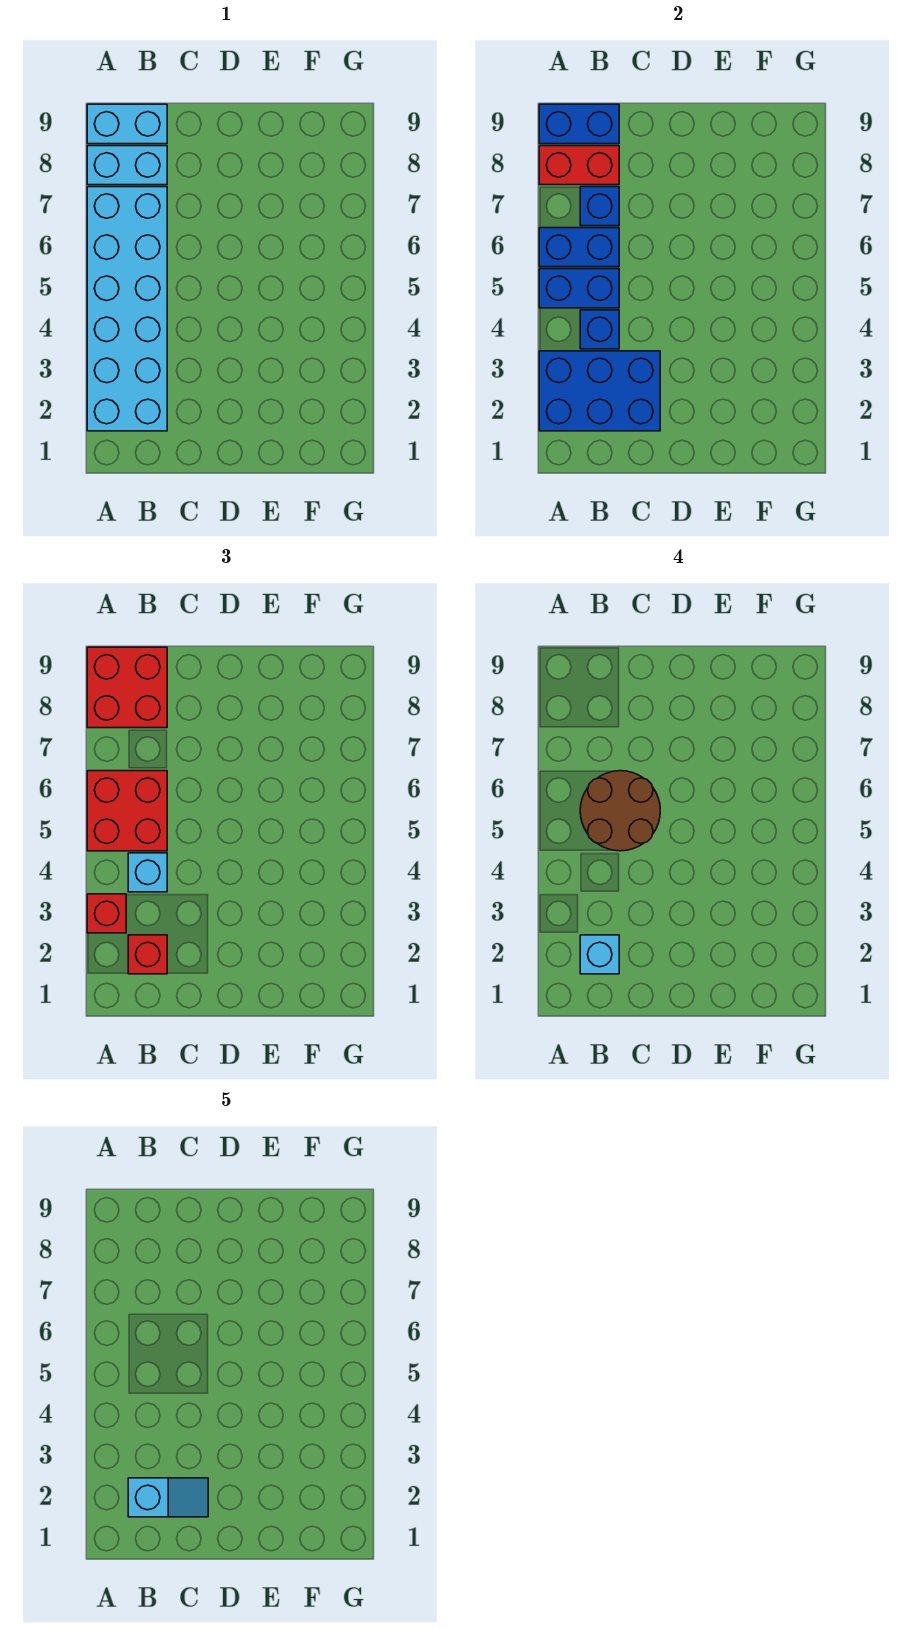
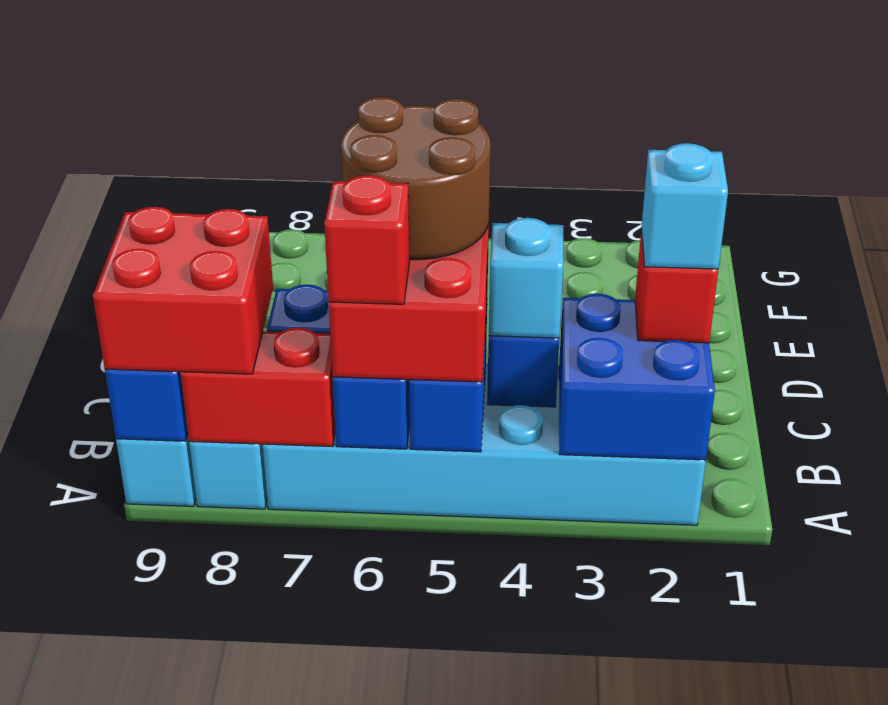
blue brick A2:C3 level 2 -> blue brick A2:B3 level 2
red brick A3 level 3 -> red brick A6 level 4
red brick A8:B8 level 2 -> red brick A7:A8 level 2
cyan slope B2:C2 level 5 top B -> none

